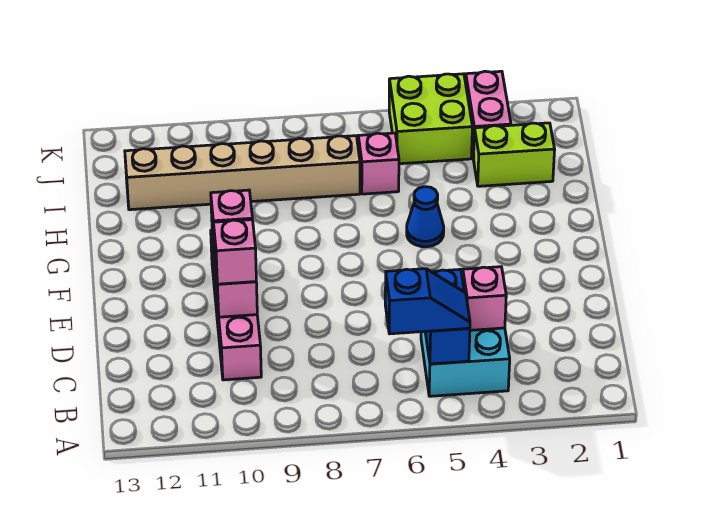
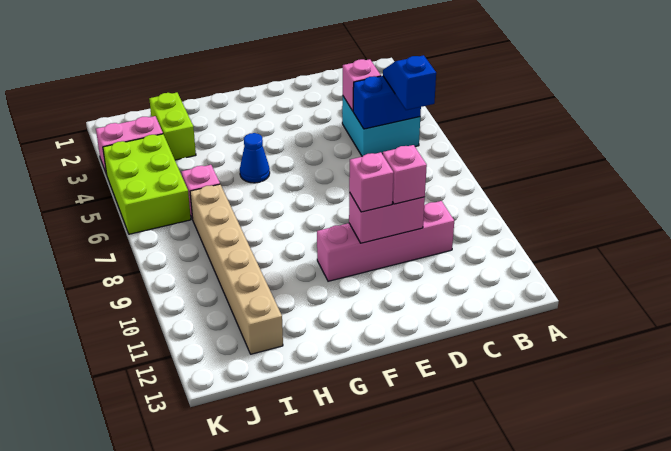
lime brick J4:K5 level 1 -> lime brick J4:K6 level 1

